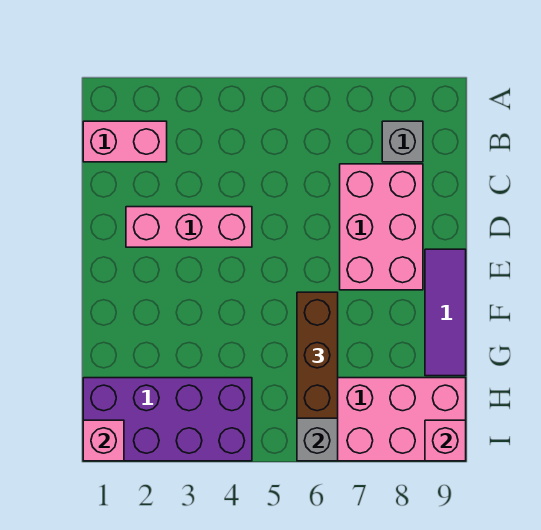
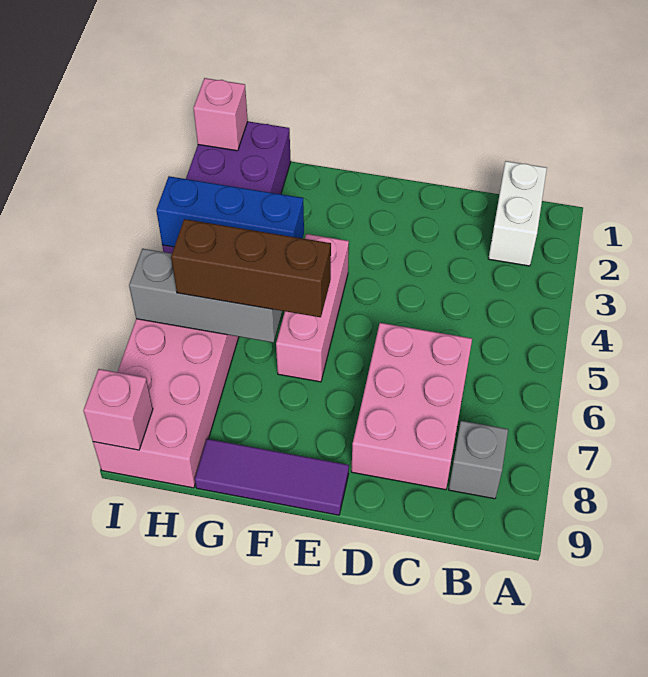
pink brick B1:B2 level 1 -> white brick B1:B2 level 1
pink brick C7:E8 level 1 -> pink brick C6:D8 level 1
pink brick D2:D4 level 1 -> pink brick F4:F6 level 1
none -> blue brick G4:I4 level 2

